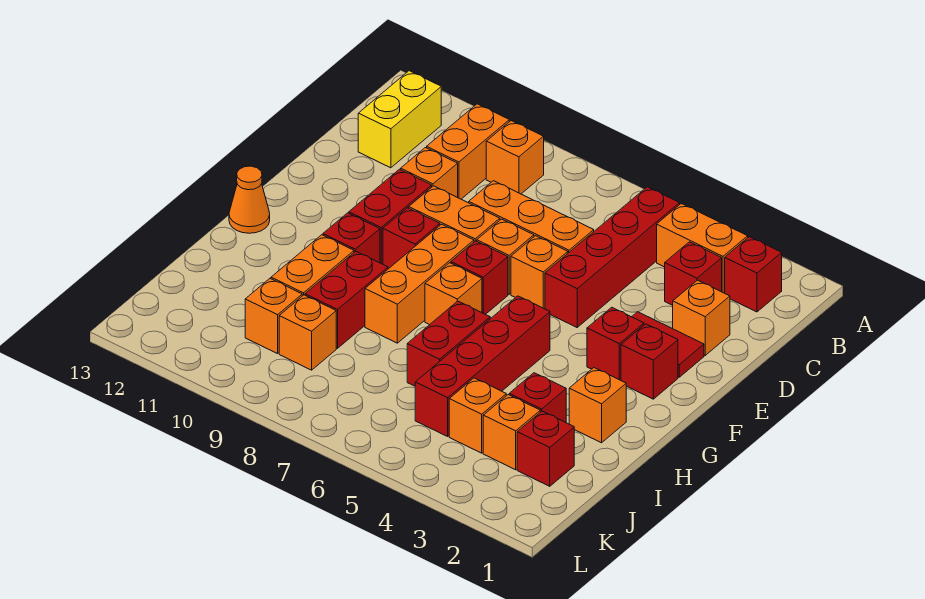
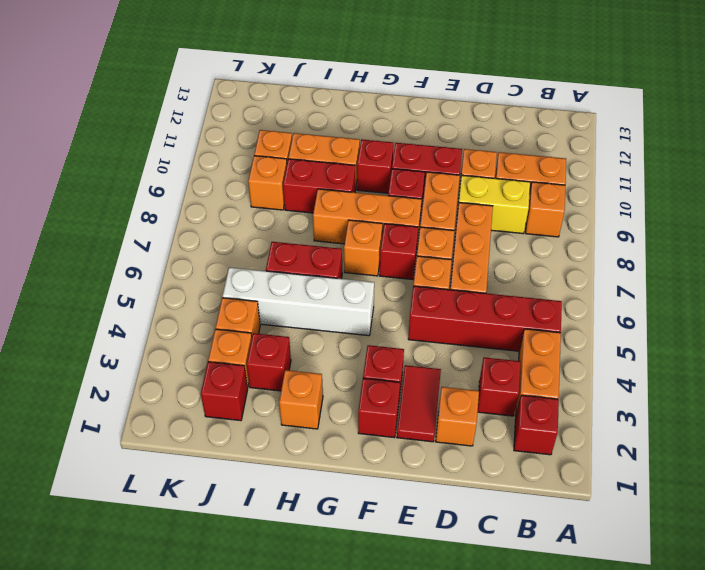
yellow brick B12:C12 level 1 -> yellow brick C9:D9 level 1
red brick G5:J5 level 1 -> white brick G5:J5 level 1
orange cone G13 level 1 -> none

